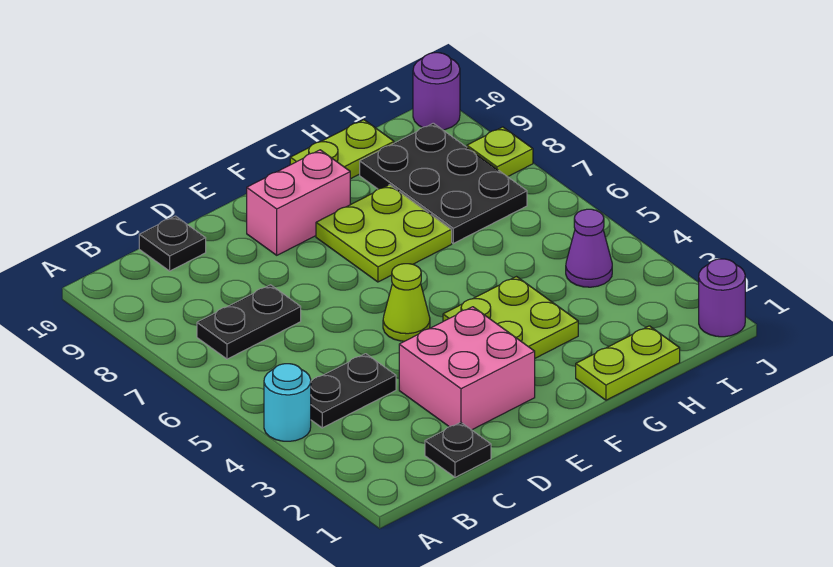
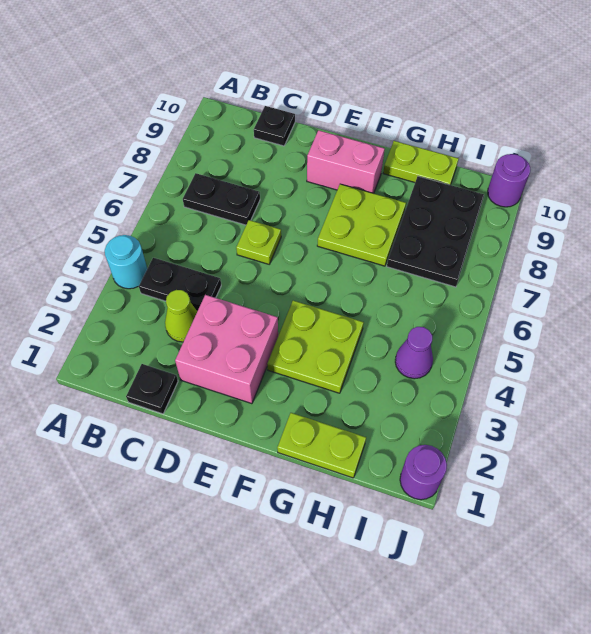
lime cone E5 level 1 -> lime cone C3 level 1
lime plate J8 level 1 -> lime plate D6 level 1

